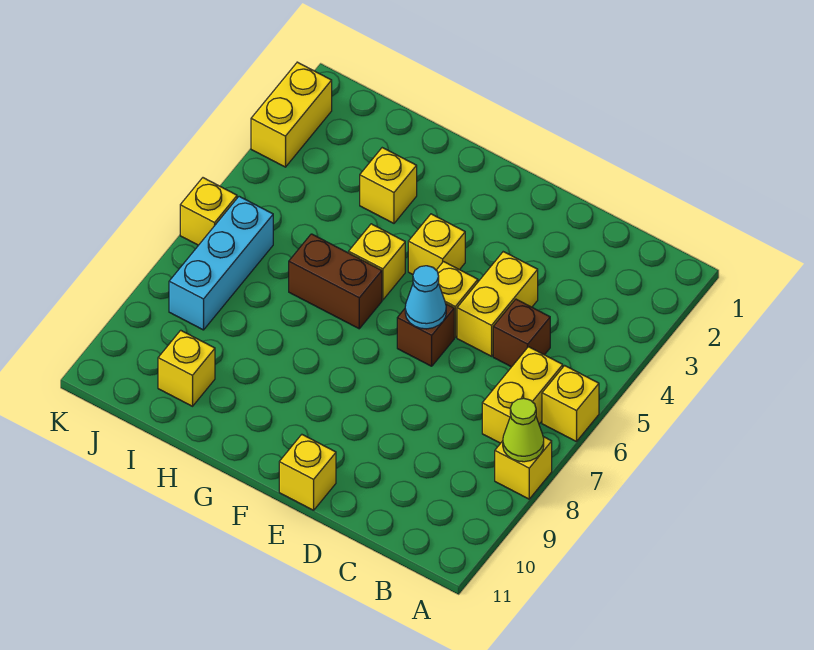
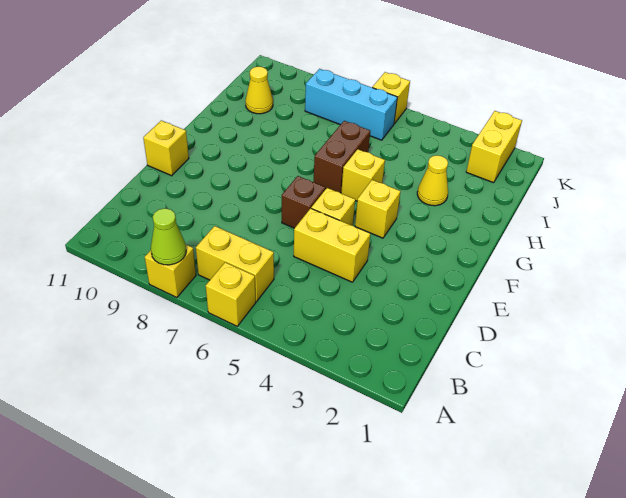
brown brick C5 level 1 -> none
cyan cone E6 level 2 -> none
yellow brick H3 level 1 -> yellow cone H3 level 1
yellow brick I10 level 1 -> yellow cone I10 level 1
yellow brick K2:K3 level 1 -> yellow brick J2:K2 level 1

